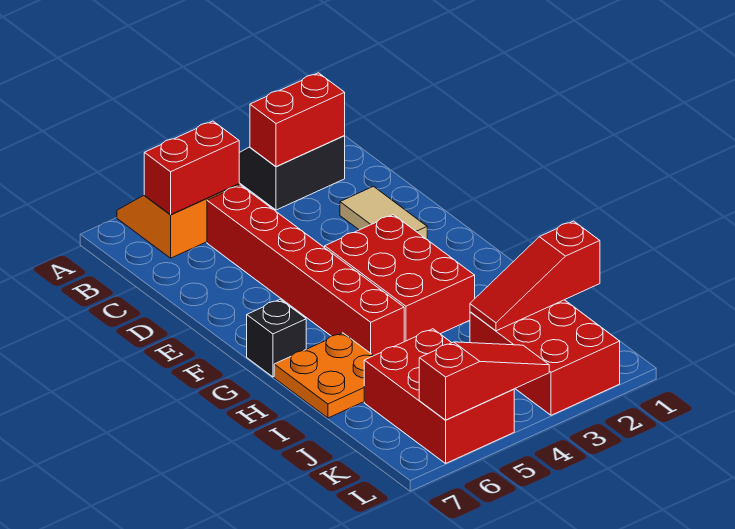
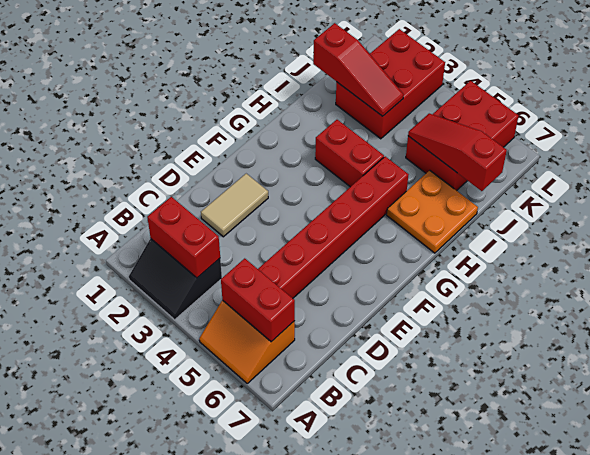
red brick F3:H4 level 1 -> red brick H3:H4 level 1
black brick G7 level 1 -> none
red slope L4:L6 level 2 top 6 -> red slope J5:J7 level 2 top 7

